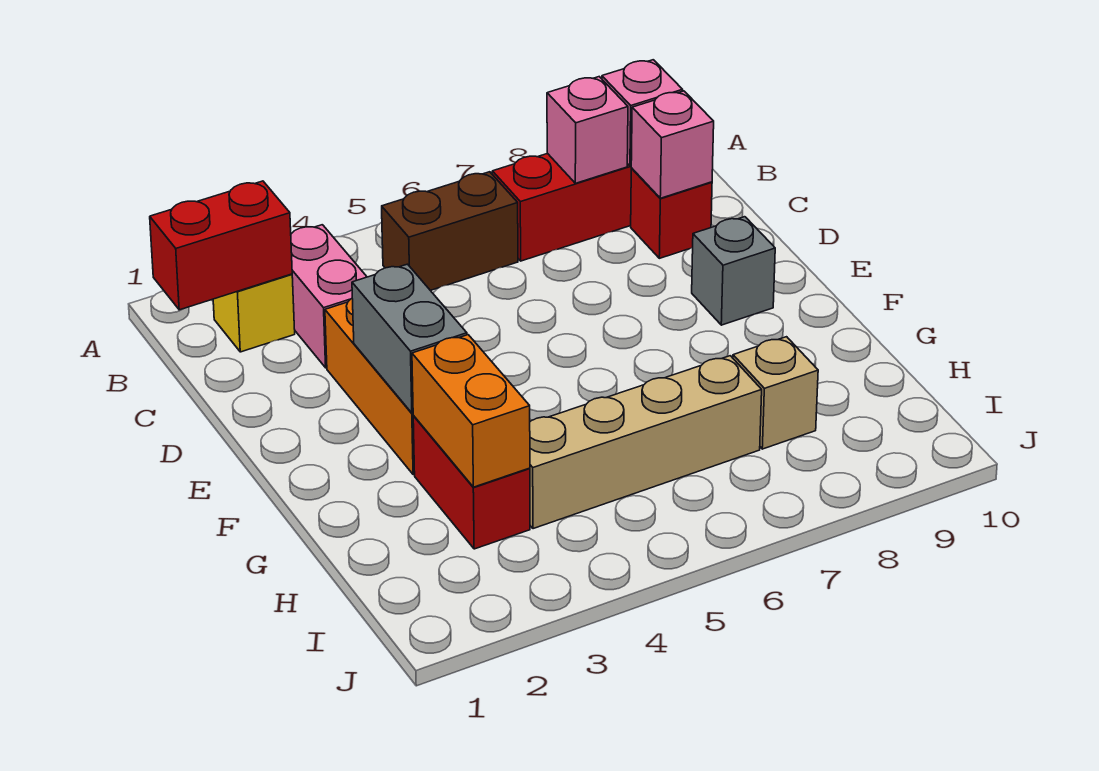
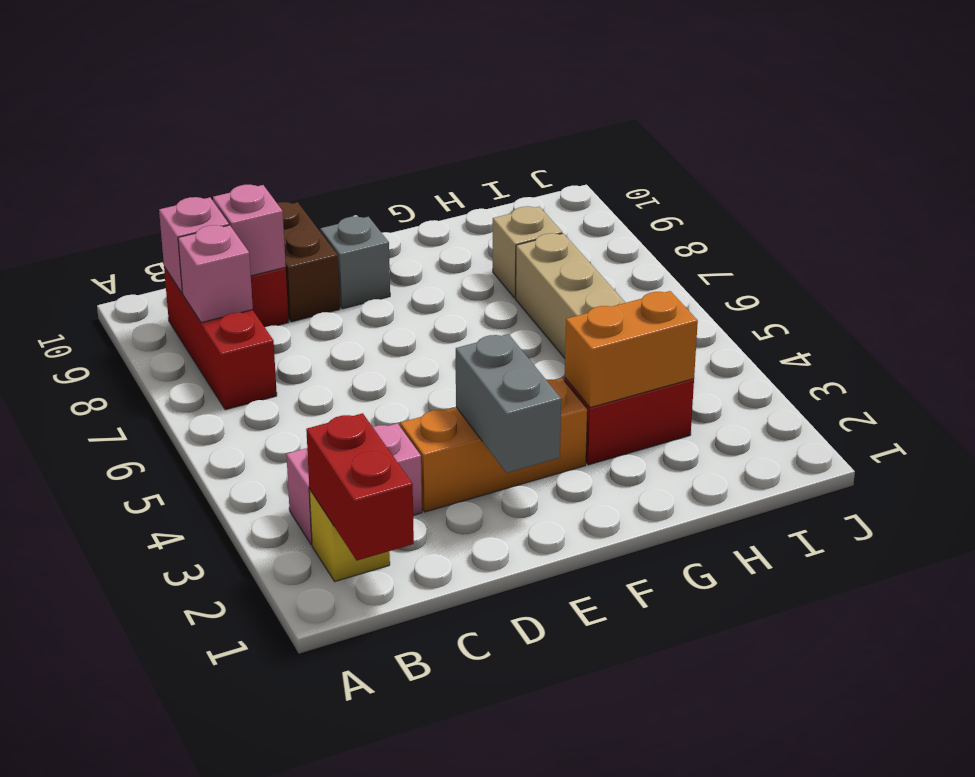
brown brick B5:B6 level 1 -> brown brick D9:D10 level 1
grey brick E3:F3 level 2 -> grey brick E2:E3 level 2

